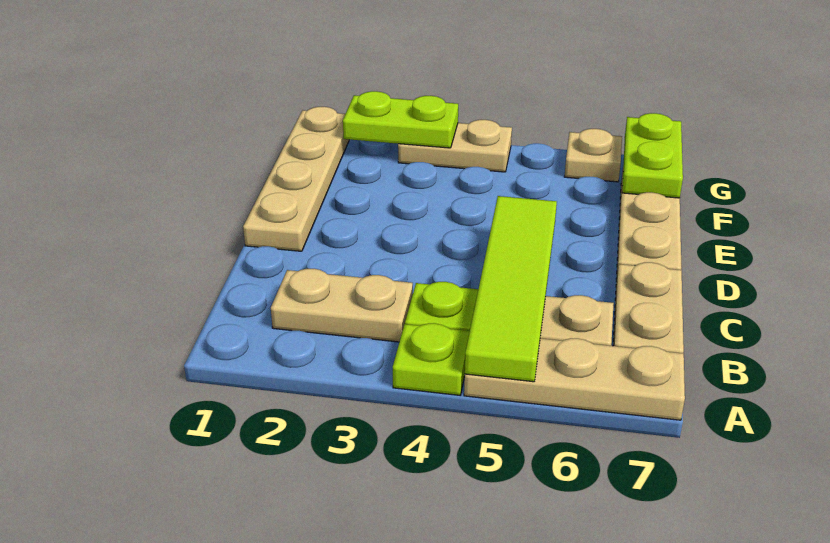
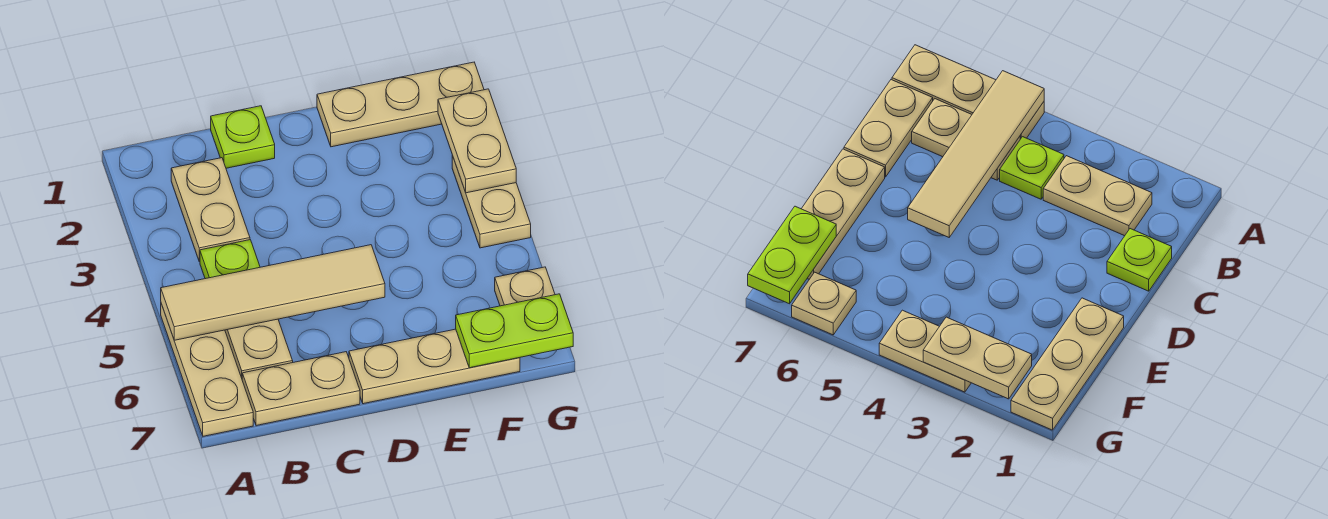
lime plate A4 level 1 -> lime plate C1 level 1
lime tile A5:D5 level 2 -> tan tile A5:D5 level 2
tan plate D1:G1 level 1 -> tan plate E1:G1 level 1
lime plate G2:G3 level 2 -> tan plate G2:G3 level 2

